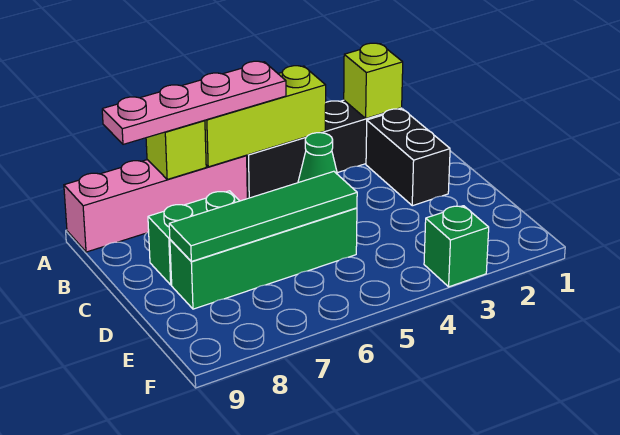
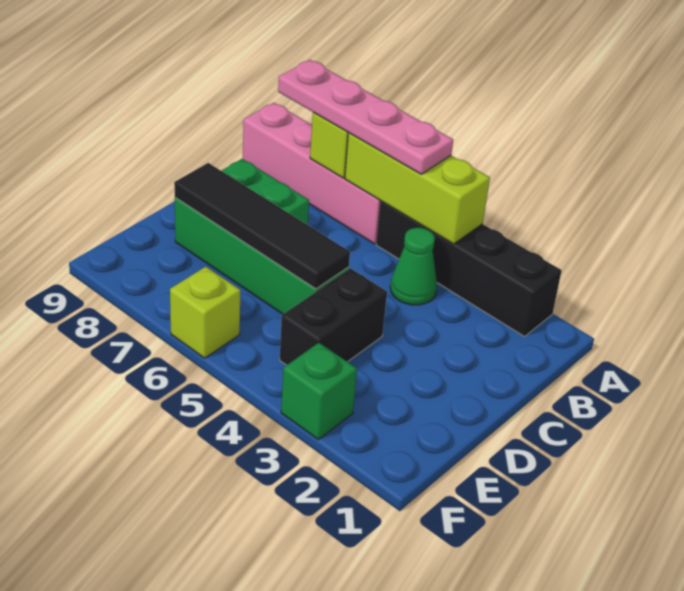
lime brick A2 level 2 -> lime brick F6 level 1
black brick B2:C2 level 1 -> black brick D4:E4 level 1
green tile D5:D8 level 2 -> black tile D5:D8 level 2

